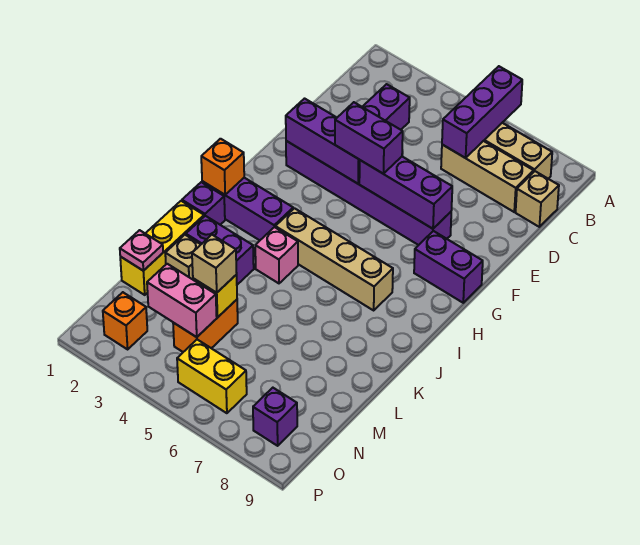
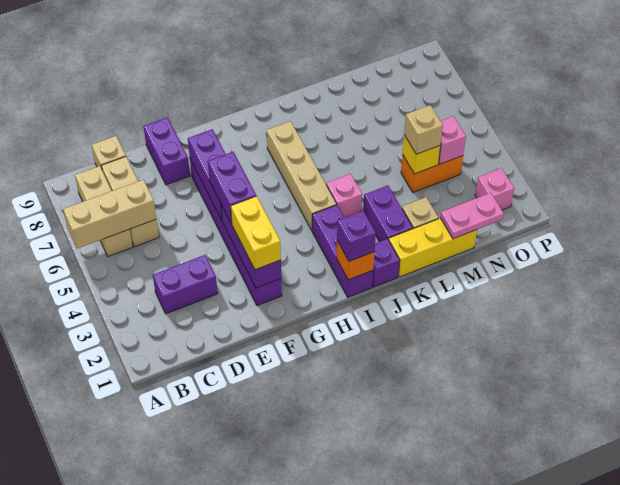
purple brick A6:C6 level 2 -> tan brick A6:C6 level 2
purple brick G8:G9 level 1 -> purple brick E8:E9 level 1
pink plate M1 level 2 -> pink plate M1:N1 level 2
pink brick N3:N4 level 2 -> pink brick N4 level 2
orange brick O2 level 1 -> pink brick O2 level 1
yellow brick O5:O6 level 1 -> yellow brick F2:F3 level 3
purple brick O8 level 1 -> purple brick I1 level 3

